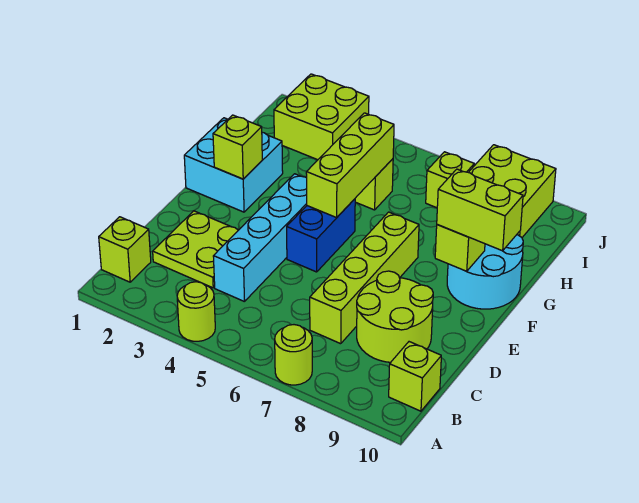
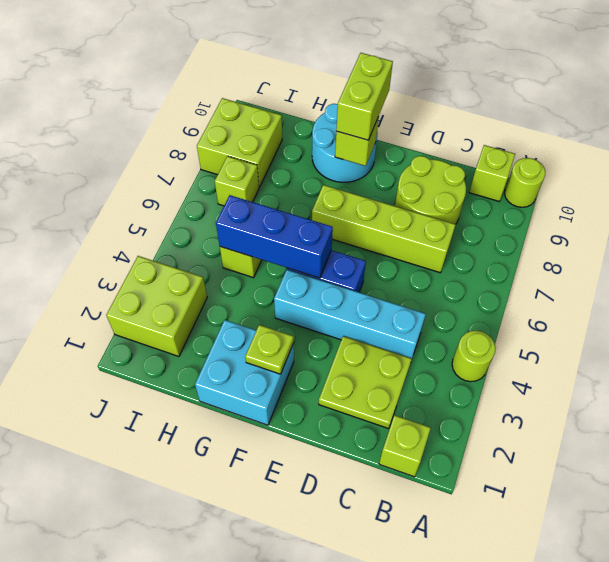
lime round brick A7 level 1 -> lime round brick A10 level 1
lime brick F2 level 2 -> lime plate F2 level 2
lime brick F5:H5 level 2 -> blue brick F5:H5 level 2

